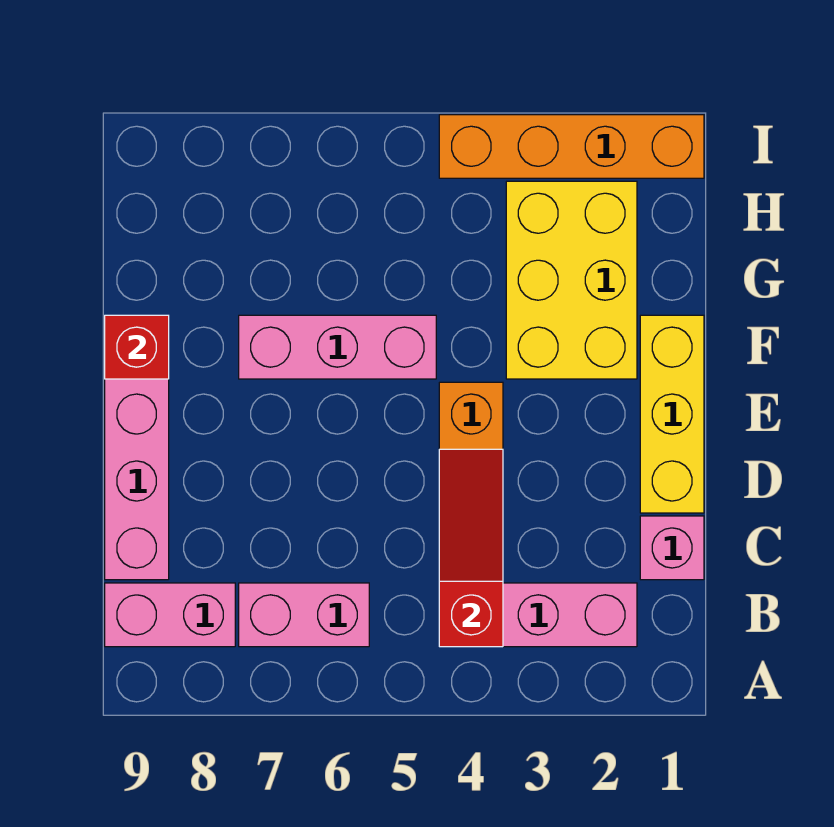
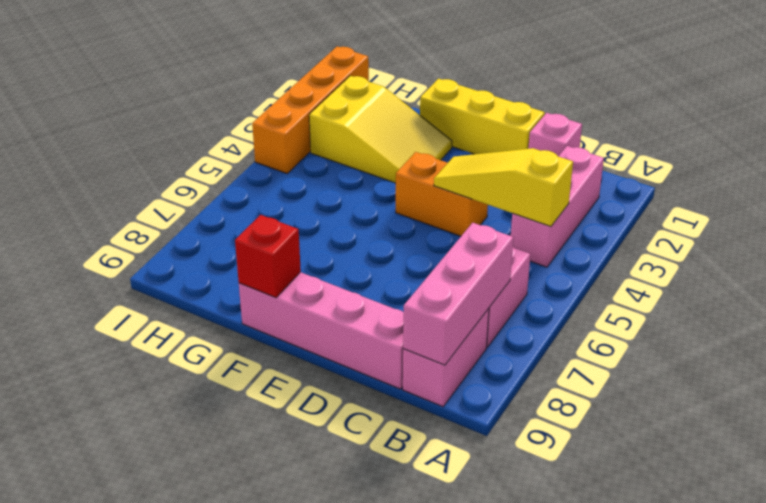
red slope B4:D4 level 2 top B -> yellow slope B4:D4 level 2 top B
yellow brick F2:H3 level 1 -> yellow slope F2:H3 level 1 top H
pink brick F5:F7 level 1 -> pink brick B7:B9 level 2

